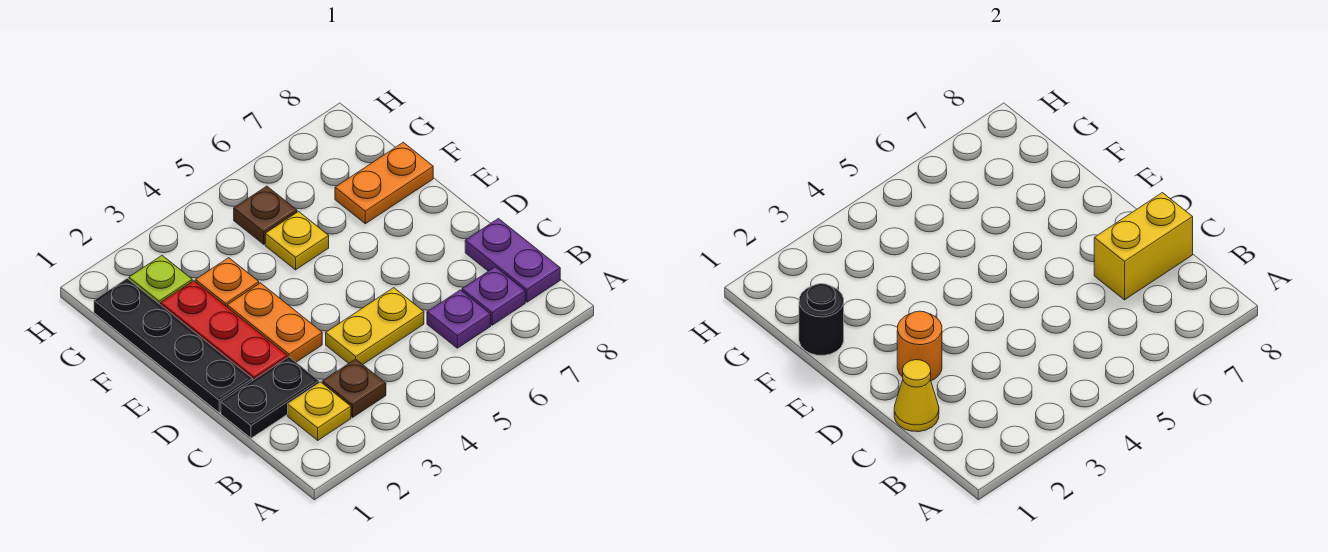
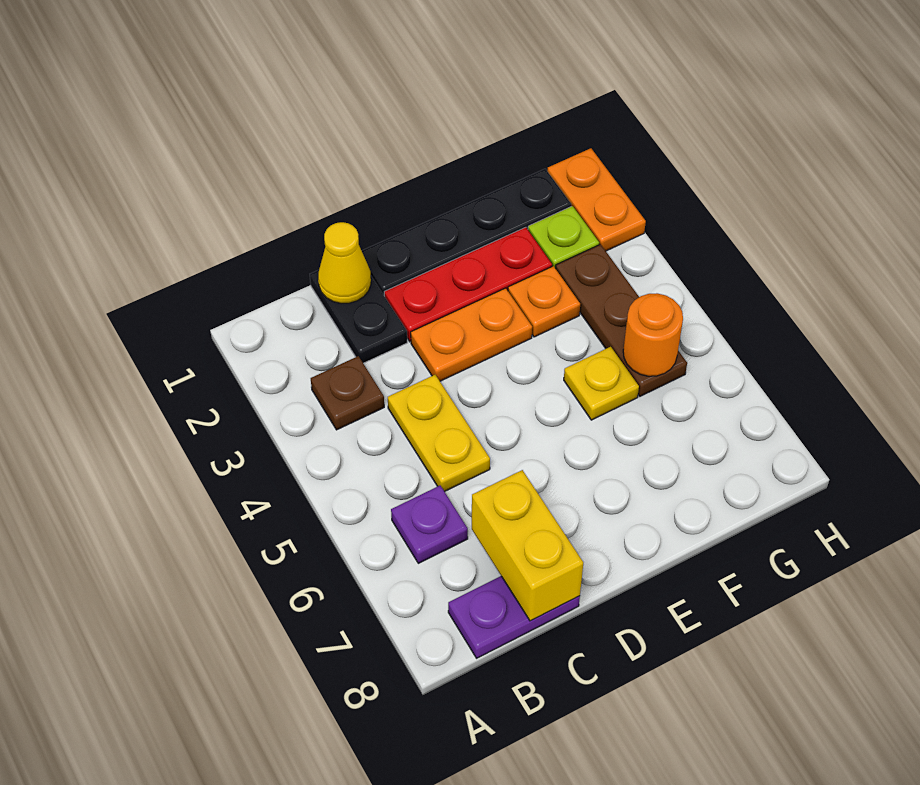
yellow plate B2 level 1 -> none
purple plate B7 level 1 -> none
orange round brick D2 level 2 -> orange round brick G5 level 2
black round brick F1 level 2 -> none
orange plate F7:F8 level 1 -> orange plate H1:H2 level 1
brown plate G5 level 1 -> brown plate G3:G5 level 1

